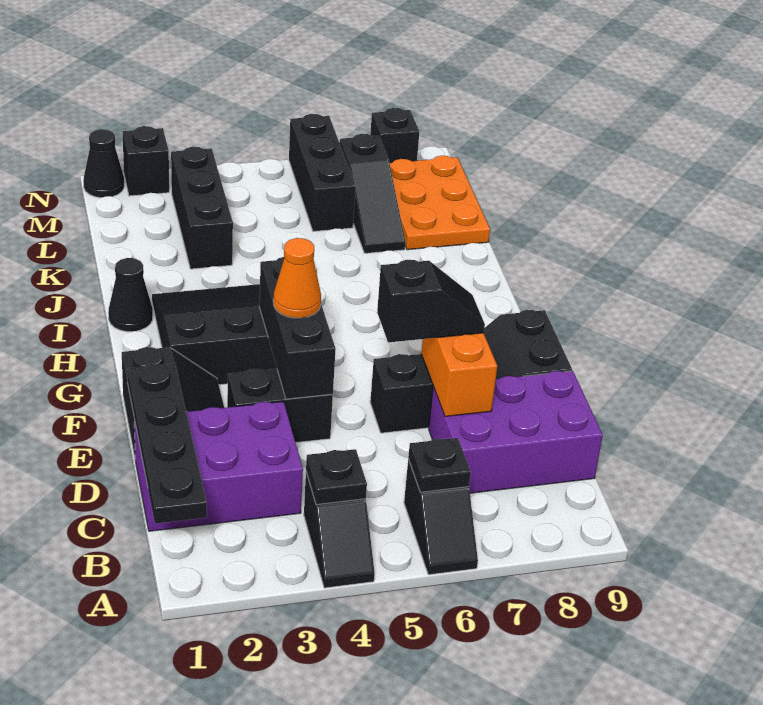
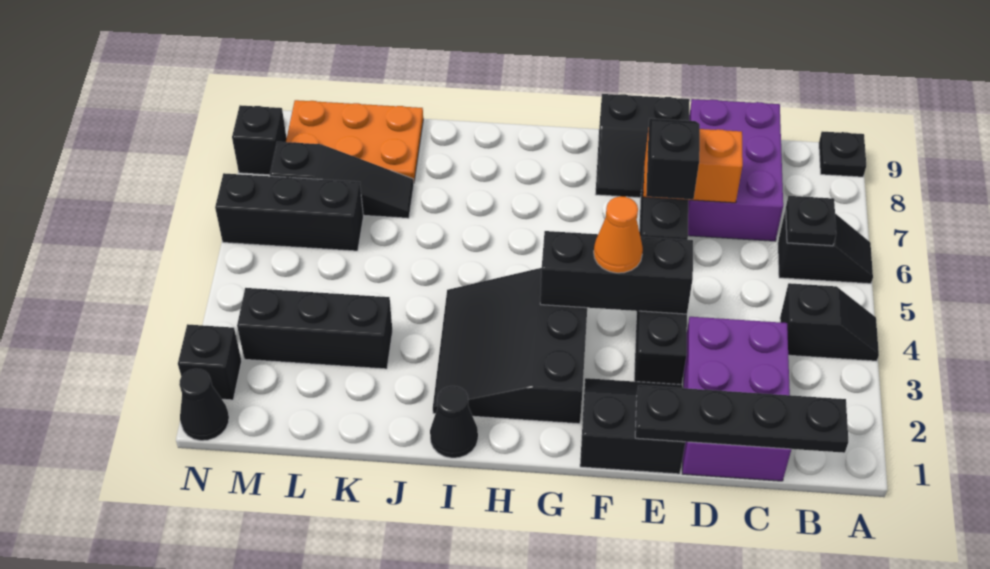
black plate B4 level 2 -> black plate A9 level 1

